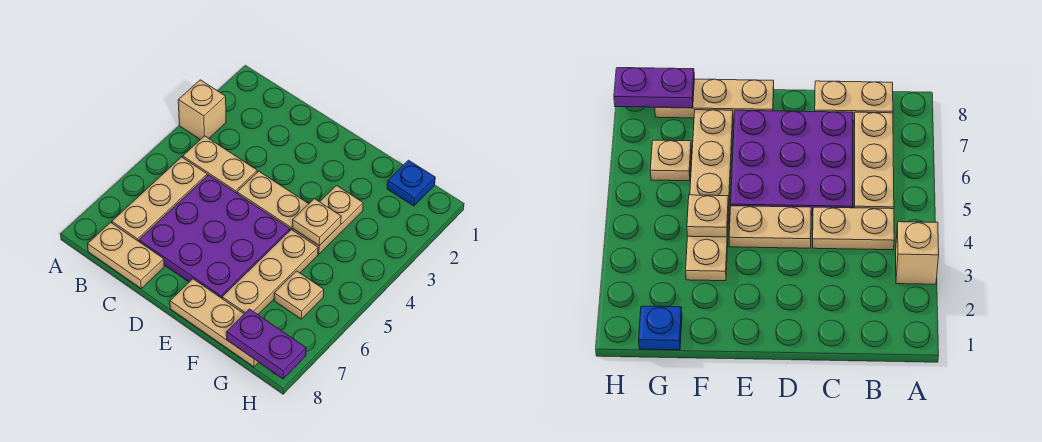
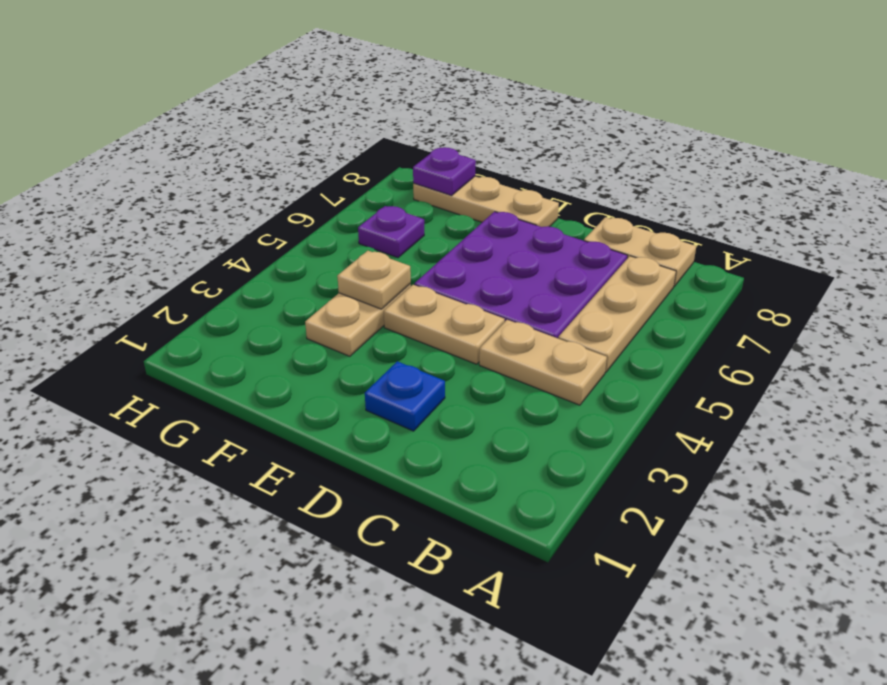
tan brick A3 level 1 -> none
tan plate F5:F7 level 1 -> none
blue plate G1 level 1 -> blue plate D2 level 1
tan plate G6 level 1 -> purple plate G6 level 1
purple plate G8:H8 level 2 -> purple plate G8 level 2

